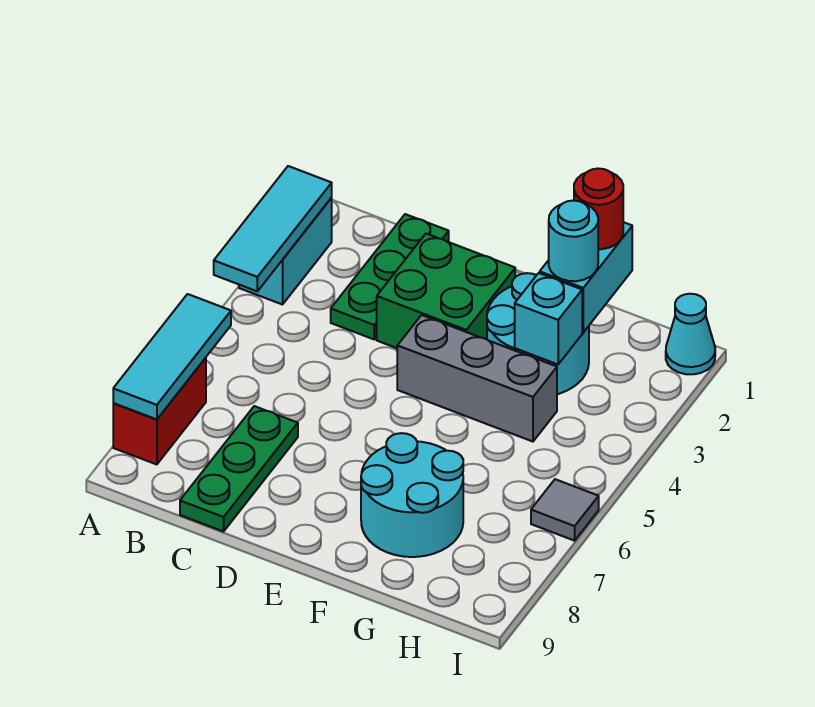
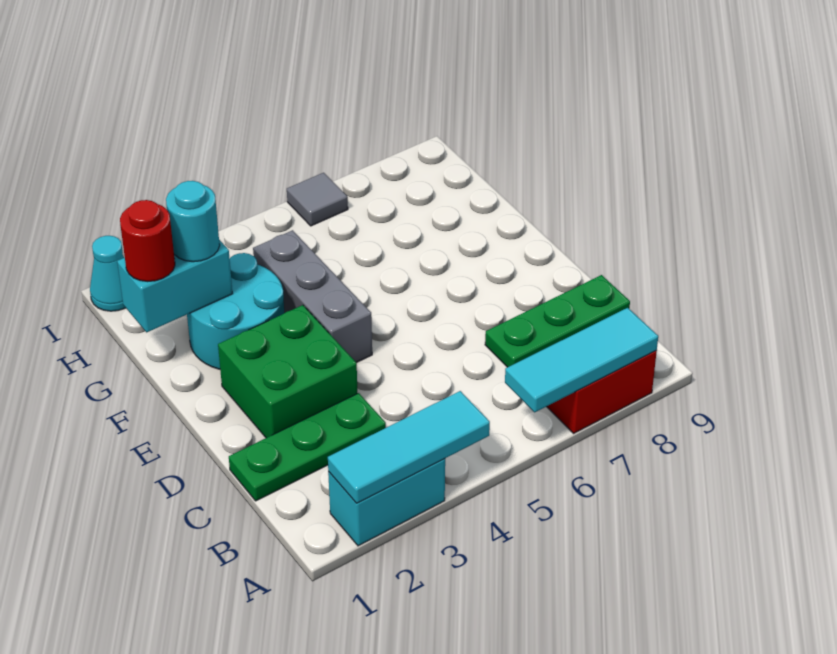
cyan round brick F7:G8 level 1 -> none
cyan brick G3 level 2 -> none

